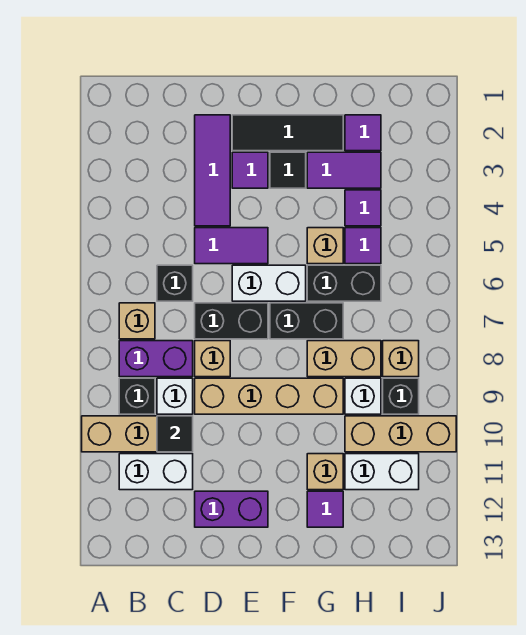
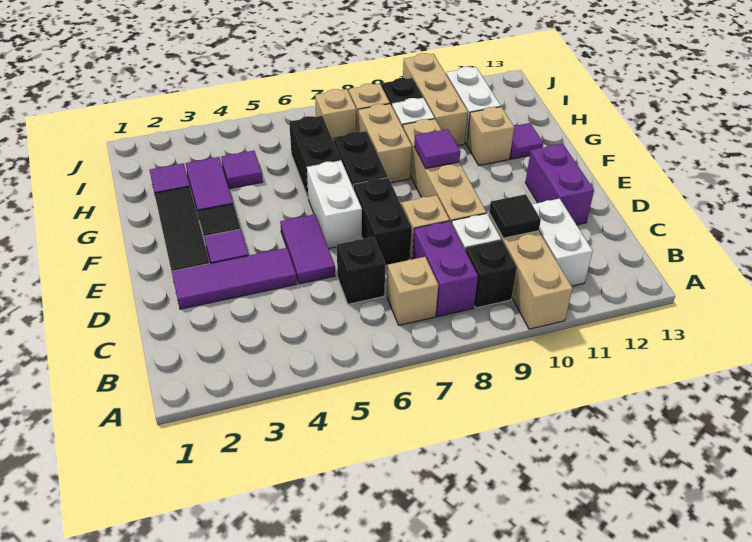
tan brick G5 level 1 -> tan brick I7 level 1
purple tile H5 level 1 -> purple tile F9 level 2

